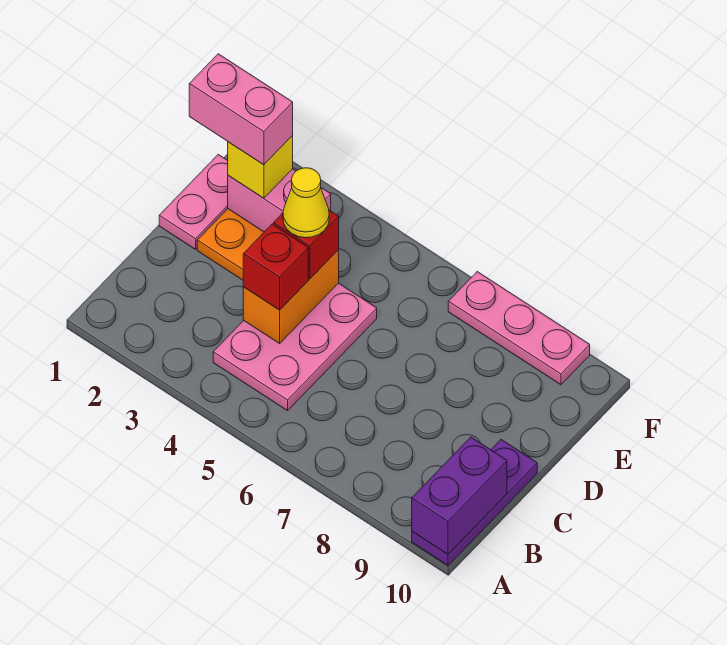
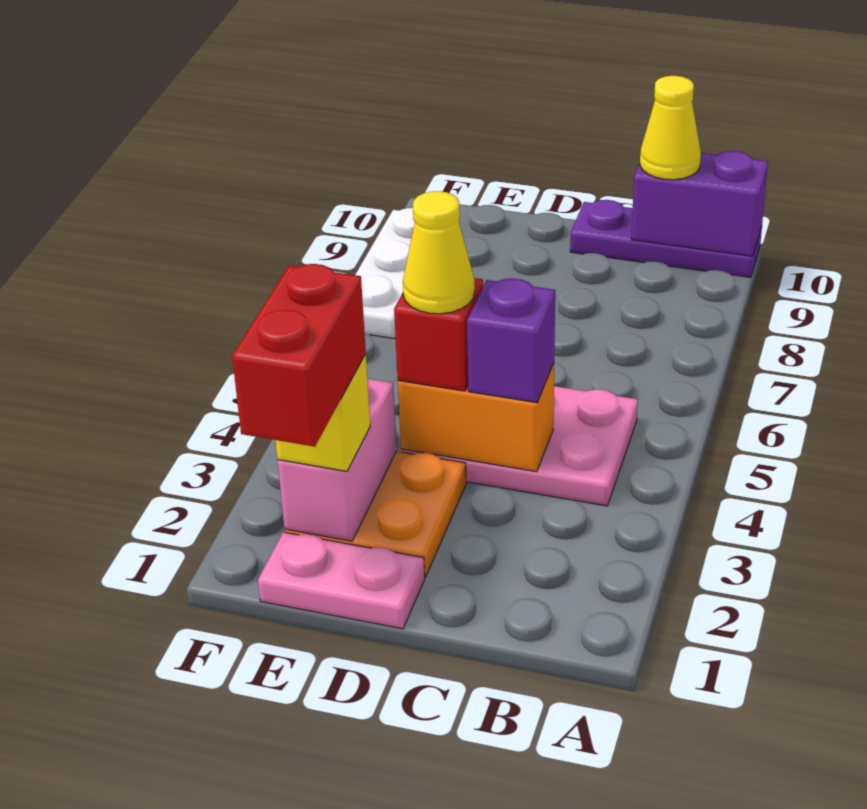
none -> yellow cone B10 level 3
red brick C4 level 3 -> purple brick C4 level 3
pink brick E1:E2 level 4 -> red brick E1:E2 level 4
pink plate F7:F9 level 1 -> white plate F7:F9 level 1

